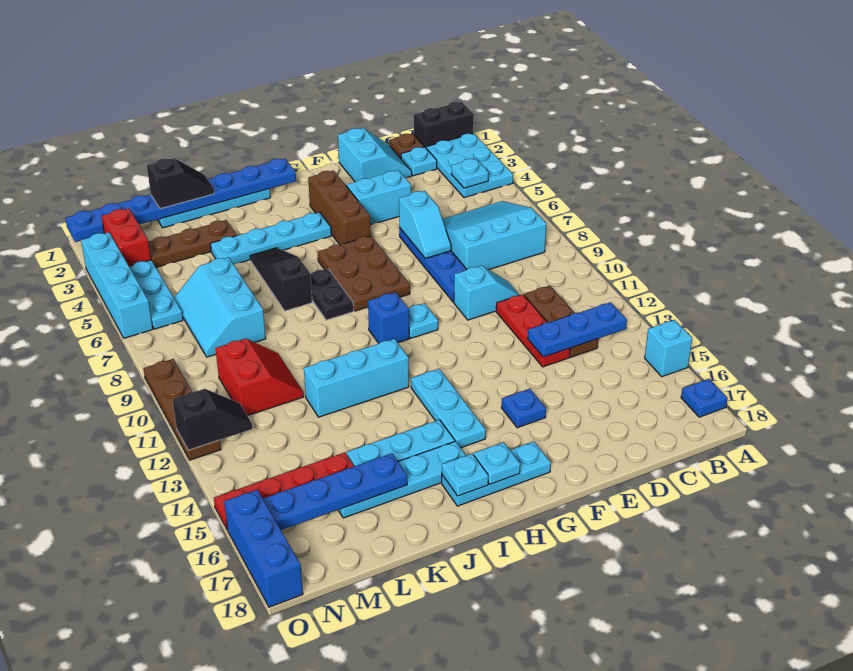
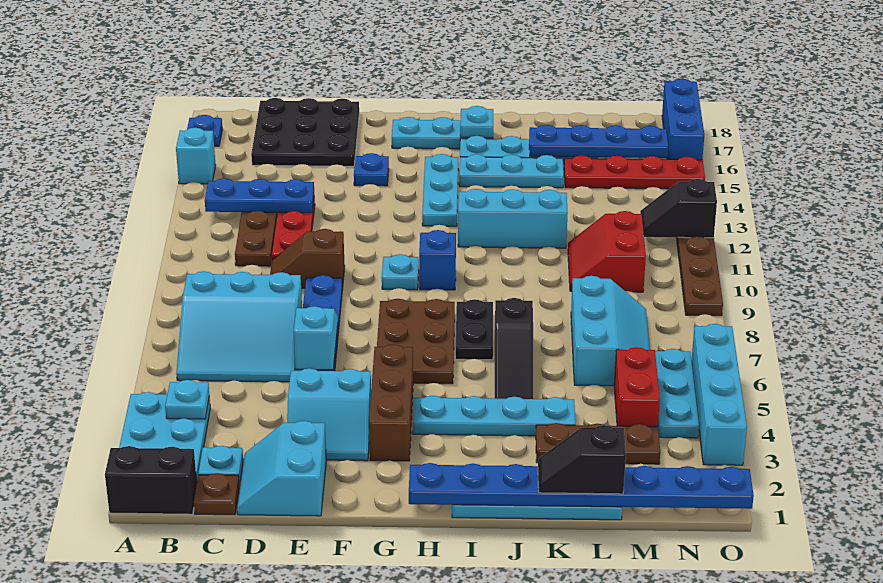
none -> black plate C16:E18 level 1
cyan slope D10:E10 level 1 top E -> brown slope D10:E10 level 1 top E
cyan plate H17 level 2 -> none
red brick N2:N3 level 1 -> red brick M4:M5 level 1

